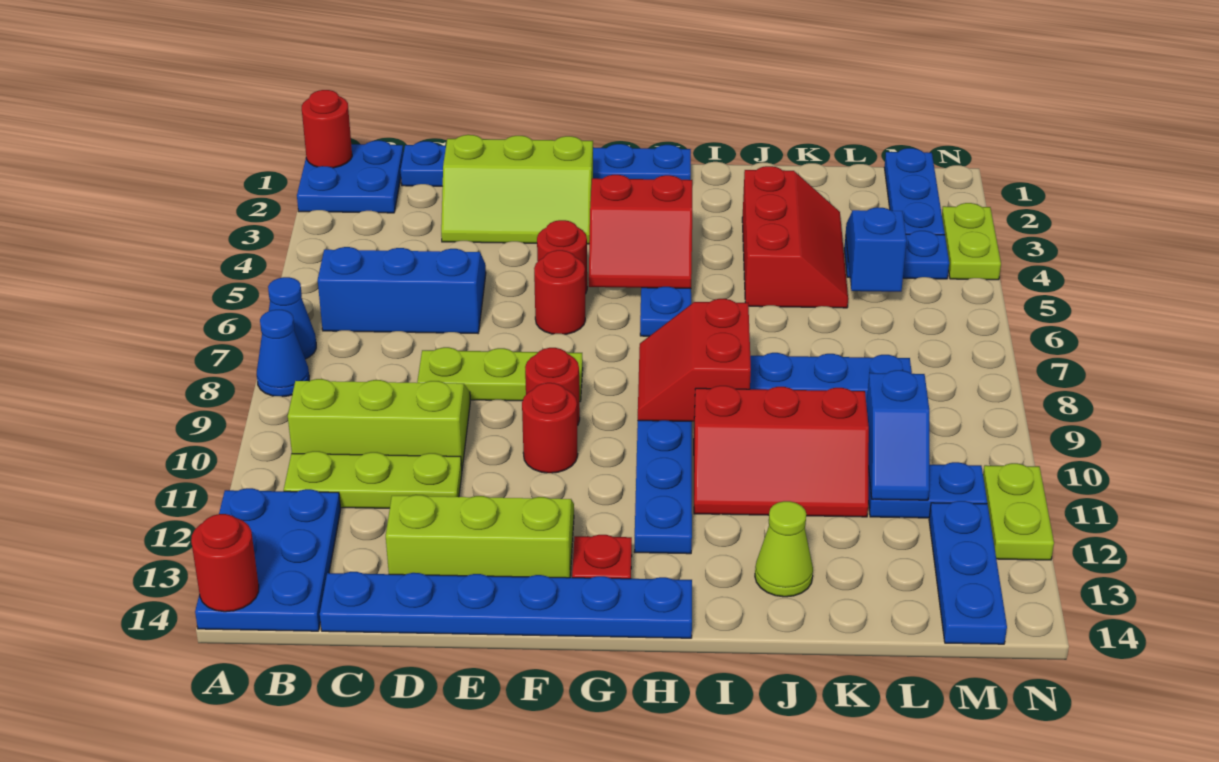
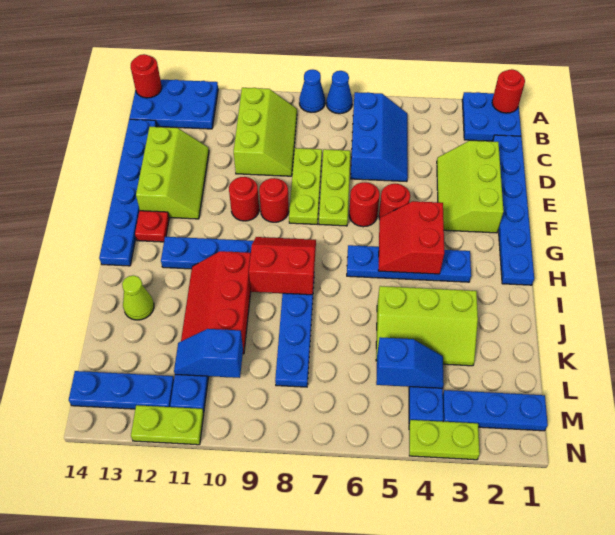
lime plate B11:D11 level 1 -> lime plate D7:F7 level 1
red slope J3:K5 level 1 top J -> lime slope J3:K5 level 1 top J

